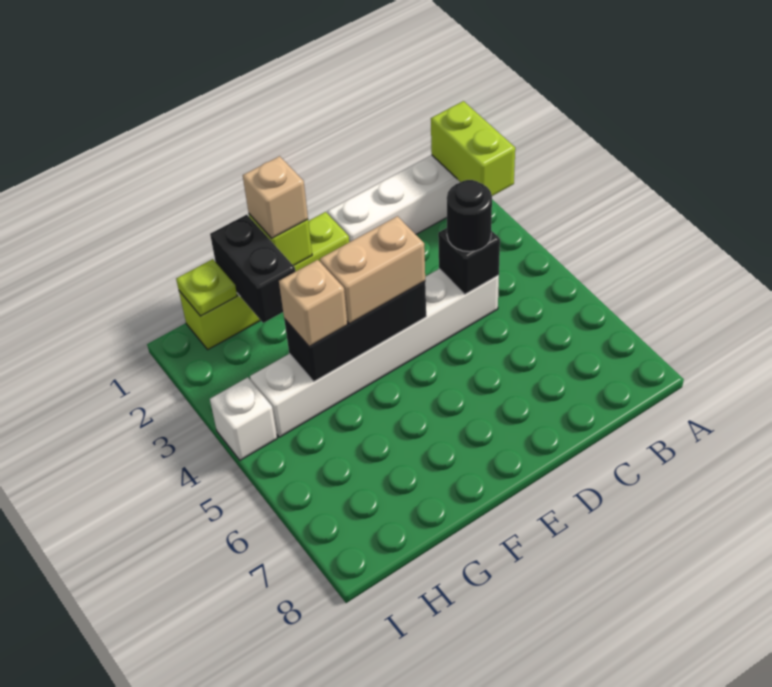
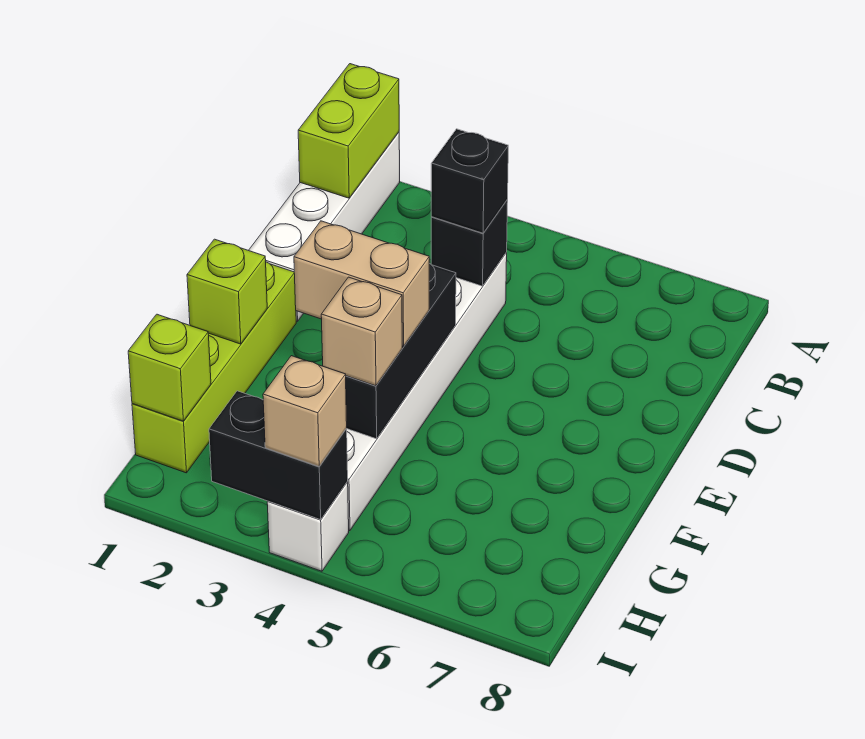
lime brick A1:A2 level 2 -> lime brick A1:B1 level 2
black round brick C4 level 3 -> black brick C4 level 3
tan brick E4:F4 level 3 -> tan brick F3:F4 level 3
tan brick F1 level 3 -> tan brick I4 level 3
black brick G1:G2 level 2 -> black brick I3:I4 level 2
lime plate H1 level 2 -> lime brick H1 level 2

